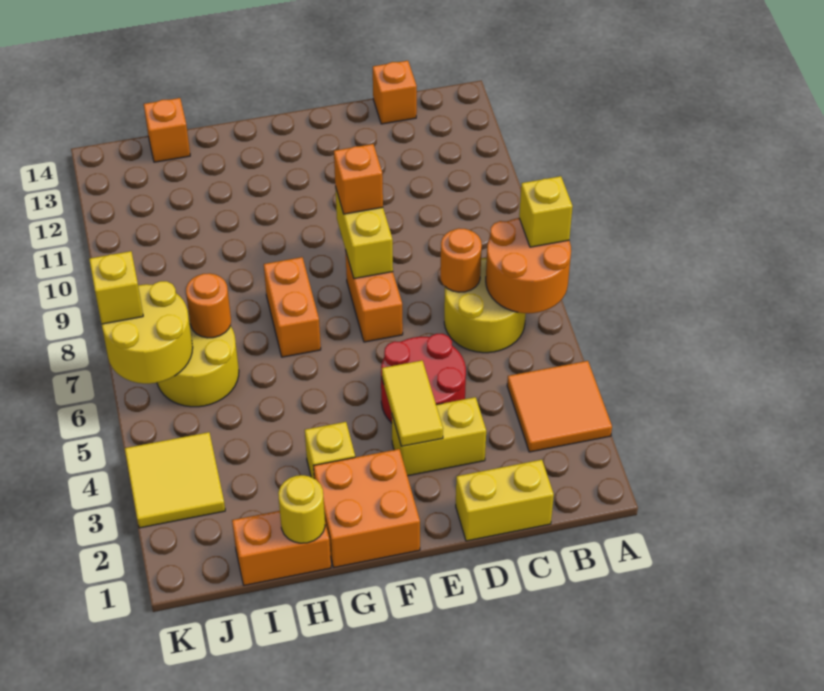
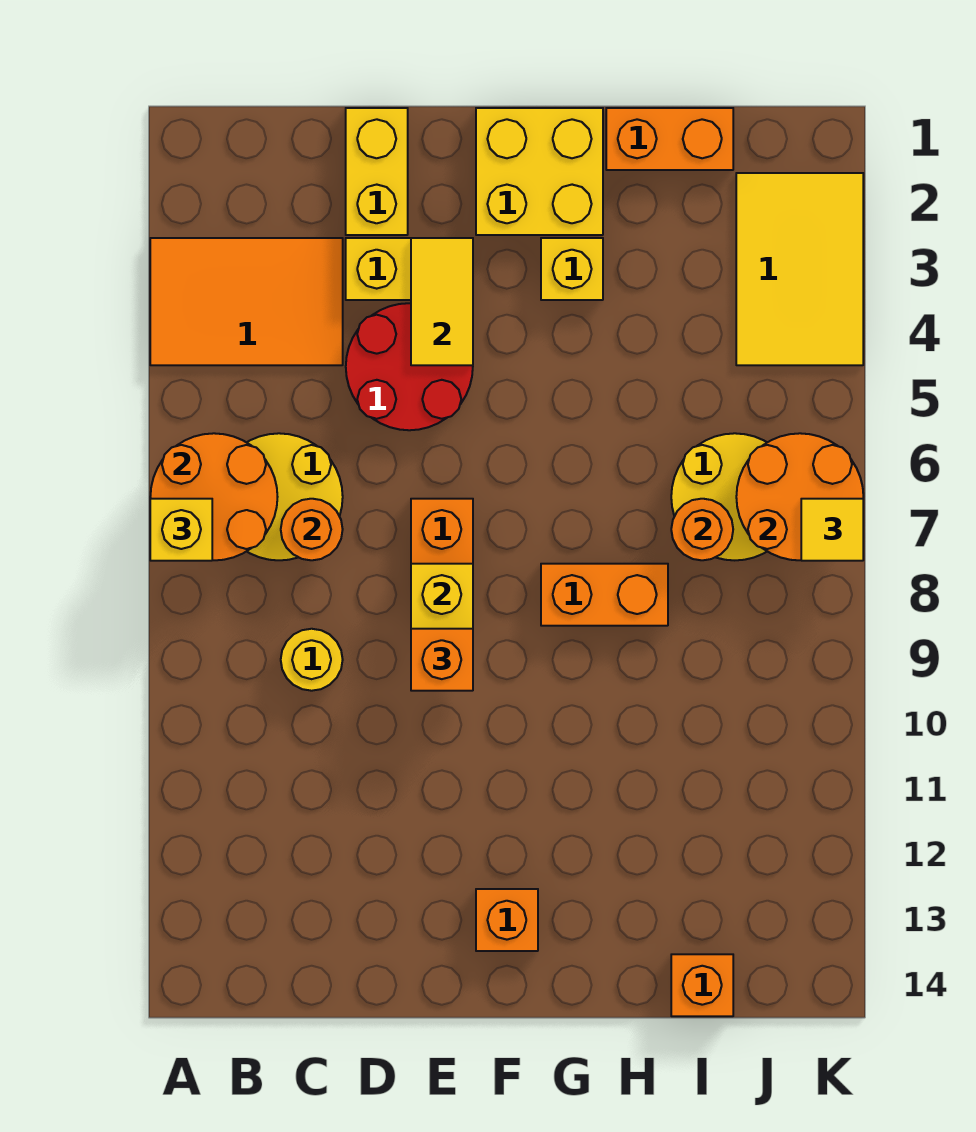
orange tile A3:B4 level 1 -> orange tile A3:C4 level 1
yellow brick C1:D1 level 1 -> yellow brick D1:D2 level 1
orange brick C14 level 1 -> orange brick F13 level 1
orange brick F1:G2 level 1 -> yellow brick F1:G2 level 1
orange brick G7:G8 level 1 -> orange brick G8:H8 level 1
yellow round brick H1 level 2 -> yellow round brick C9 level 1
yellow tile J3:K4 level 1 -> yellow tile J2:K4 level 1
yellow round brick J6:K7 level 2 -> orange round brick J6:K7 level 2
yellow brick K7 level 3 -> yellow tile K7 level 3

